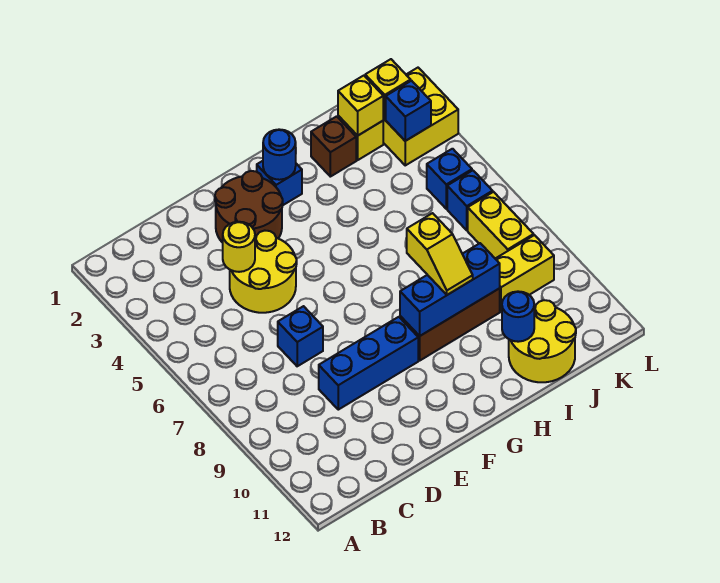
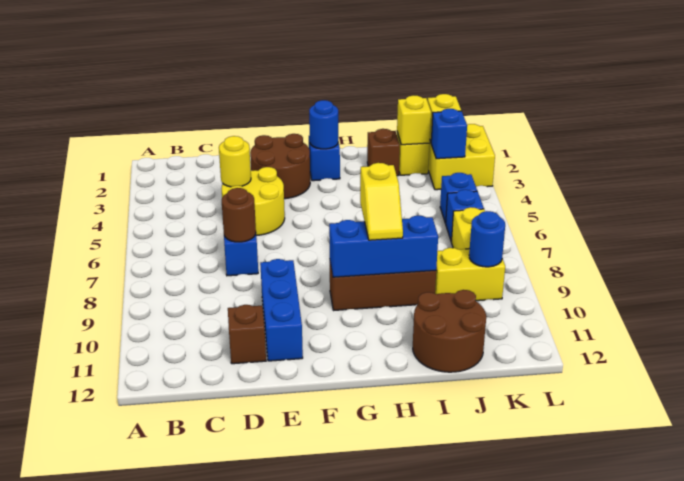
none -> brown round brick D7 level 2
blue brick D9:F9 level 1 -> blue brick E9:E11 level 1
none -> brown brick D11 level 1
yellow round brick I11:J12 level 1 -> brown round brick I11:J12 level 1
blue round brick I11 level 2 -> blue round brick K9 level 2

